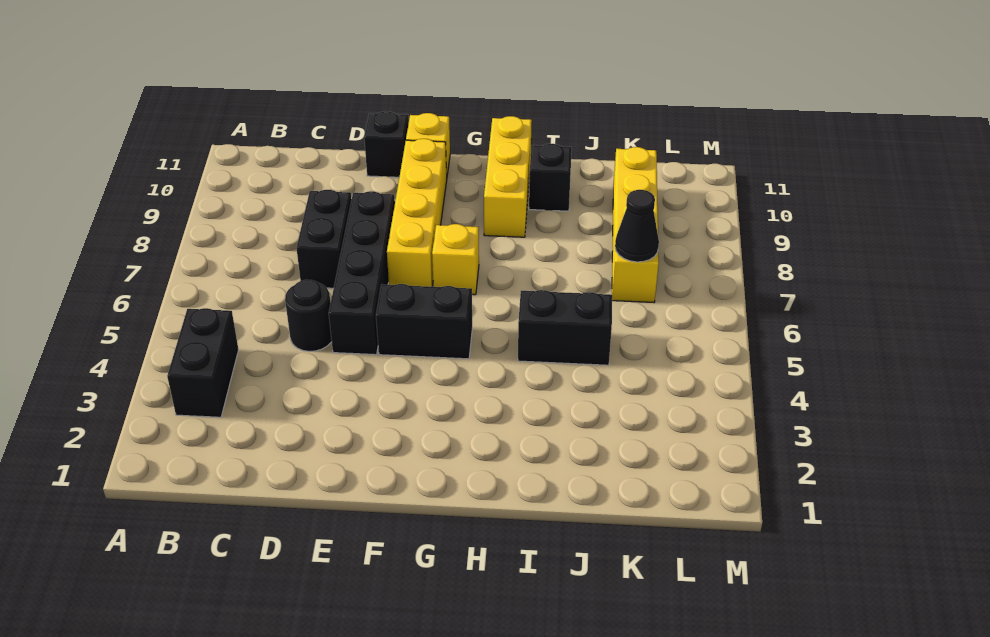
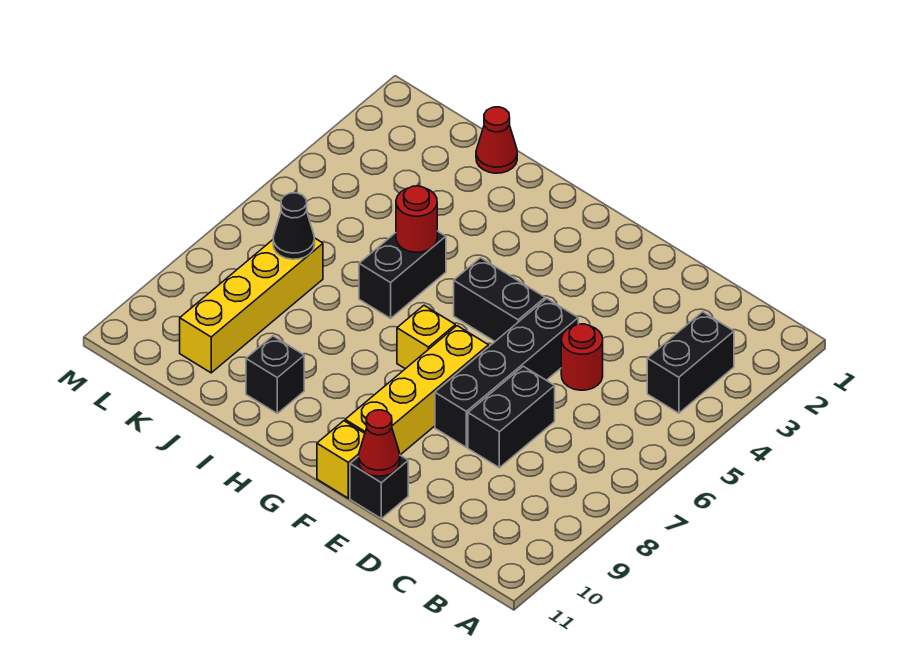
black round brick D5 level 1 -> red round brick D5 level 1
none -> red cone E11 level 2
yellow brick H9:H11 level 1 -> none
black brick I5:J5 level 1 -> black brick I5:I6 level 1
none -> red round brick I5 level 2
none -> red cone J1 level 1

